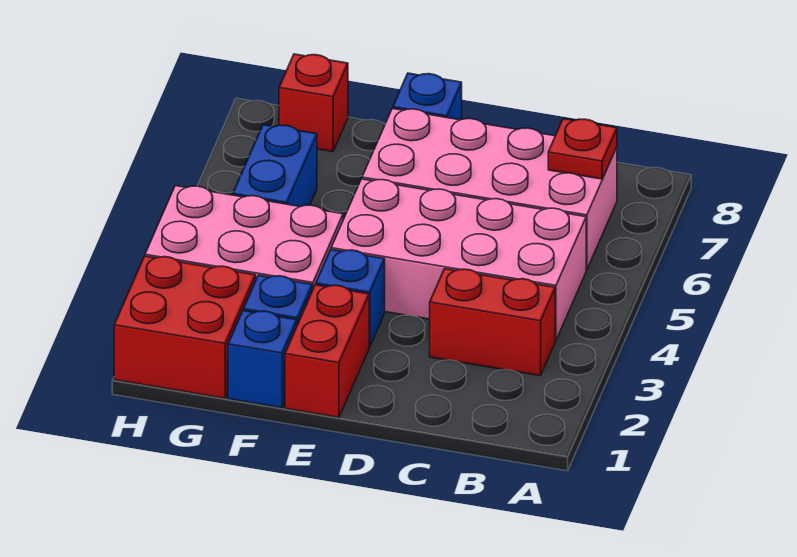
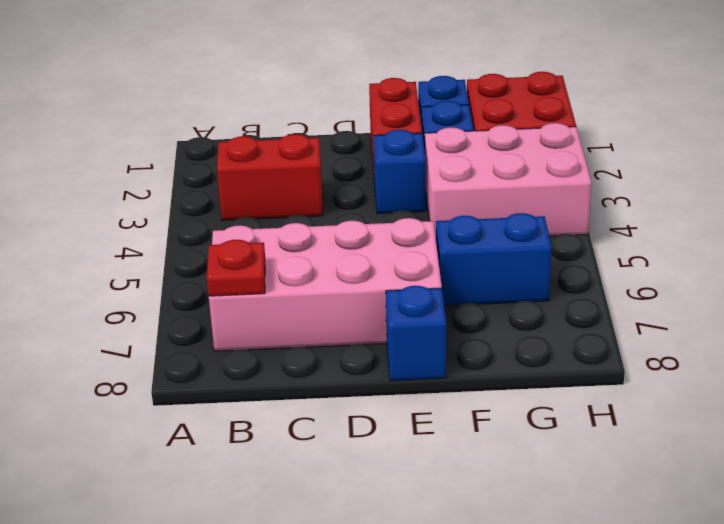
pink brick B4:E5 level 1 -> none
blue brick G5:G6 level 1 -> blue brick F6:G6 level 1
red brick G8 level 1 -> none

